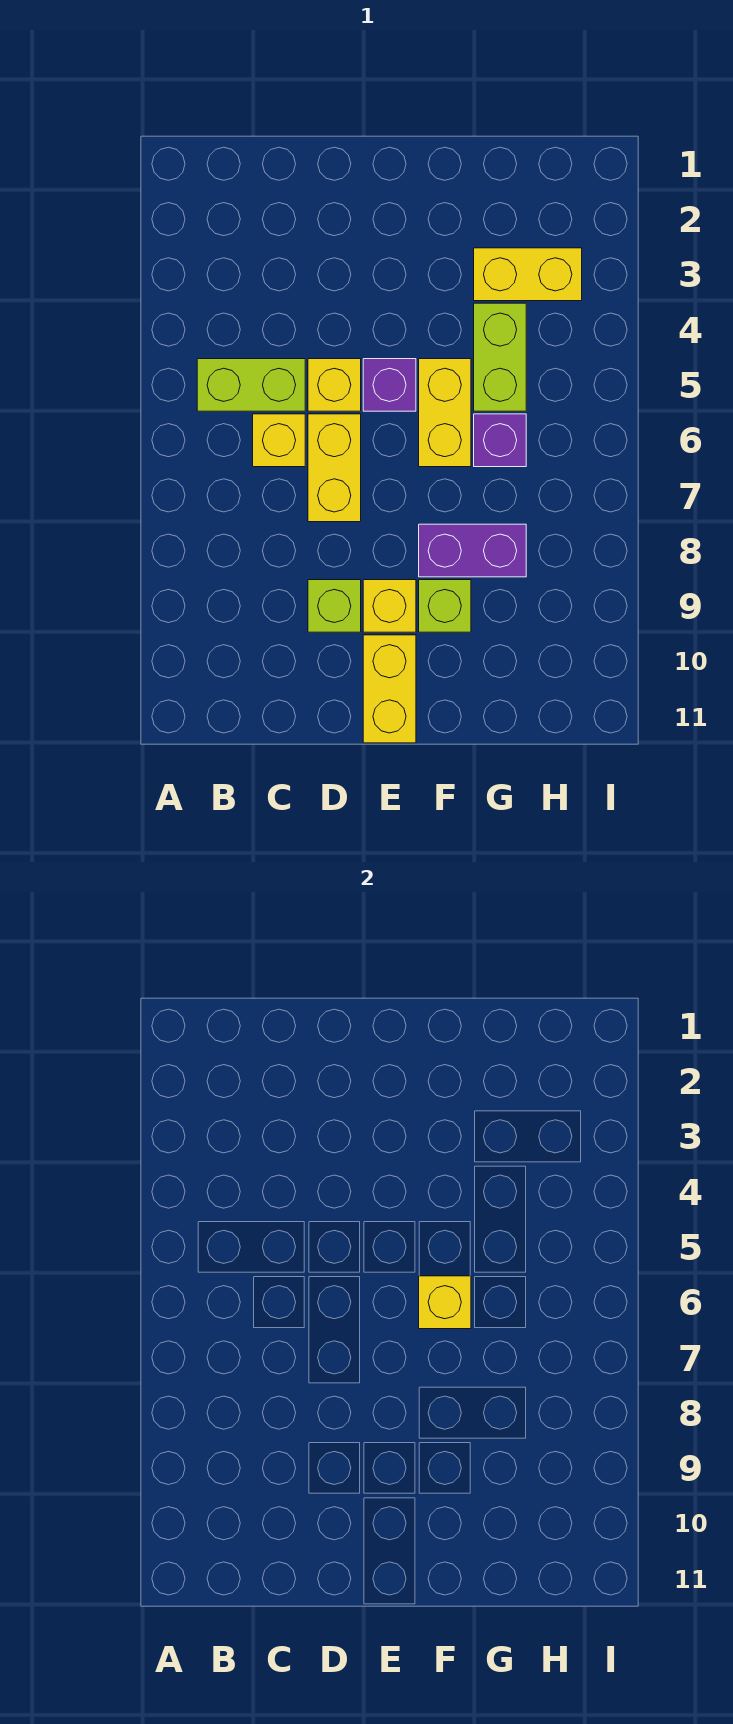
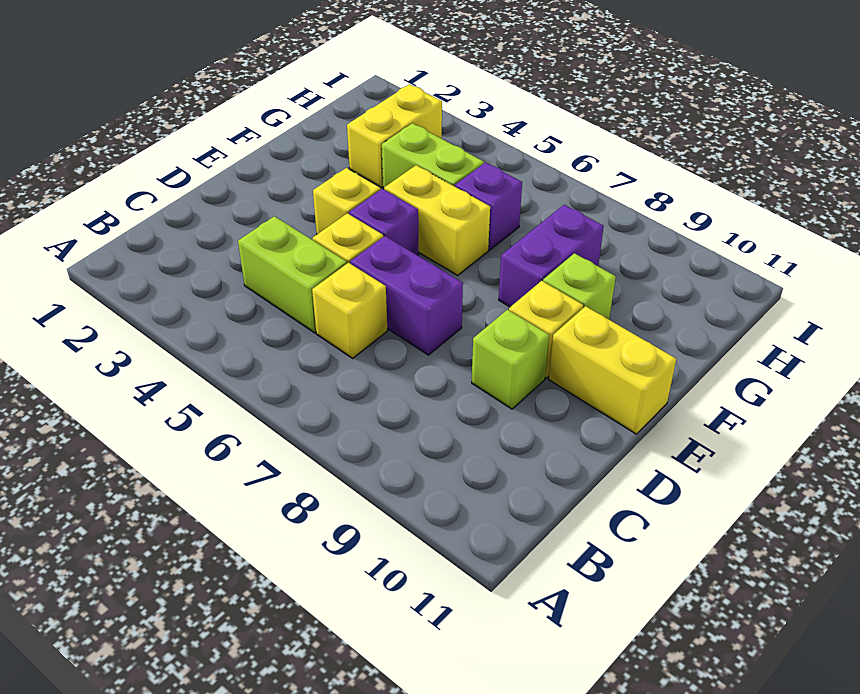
lime brick B5:C5 level 1 -> lime brick C4:C5 level 1
yellow brick D6:D7 level 1 -> purple brick D6:D7 level 1
yellow brick F6 level 2 -> yellow brick E4 level 1

